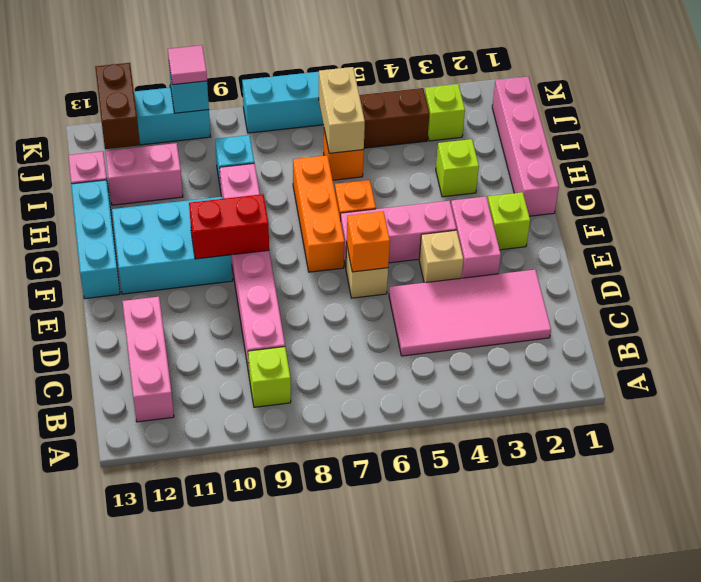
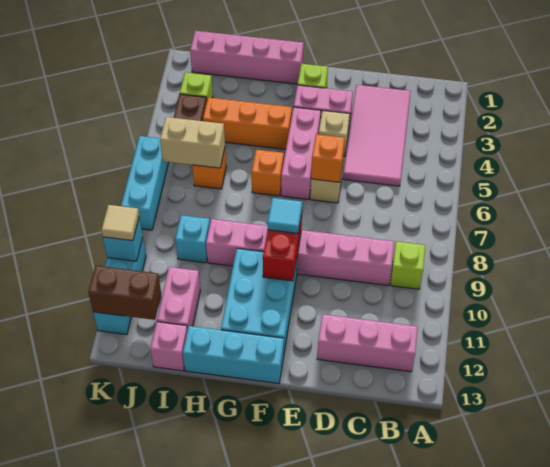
orange brick F7:H7 level 1 -> orange brick G4:I4 level 1
none -> cyan tile F9 level 3
lime brick H3 level 1 -> none
pink tile K10 level 3 -> tan tile K10 level 3

